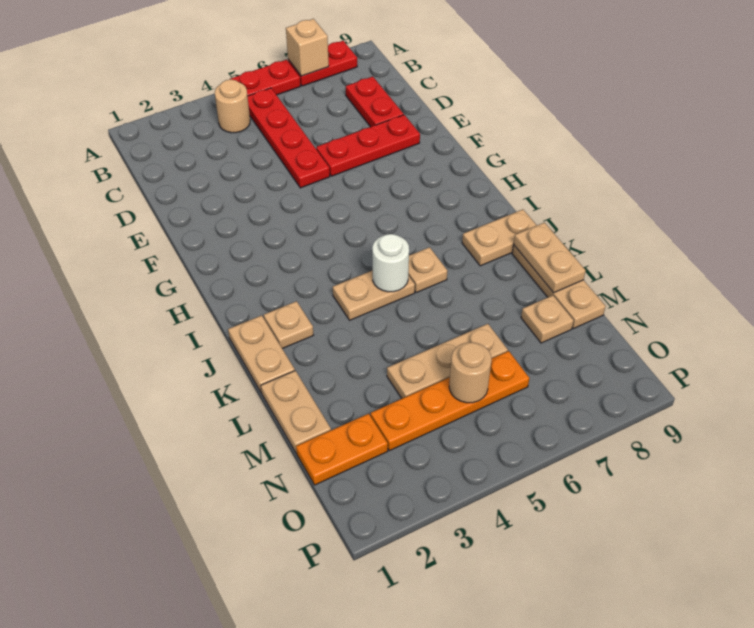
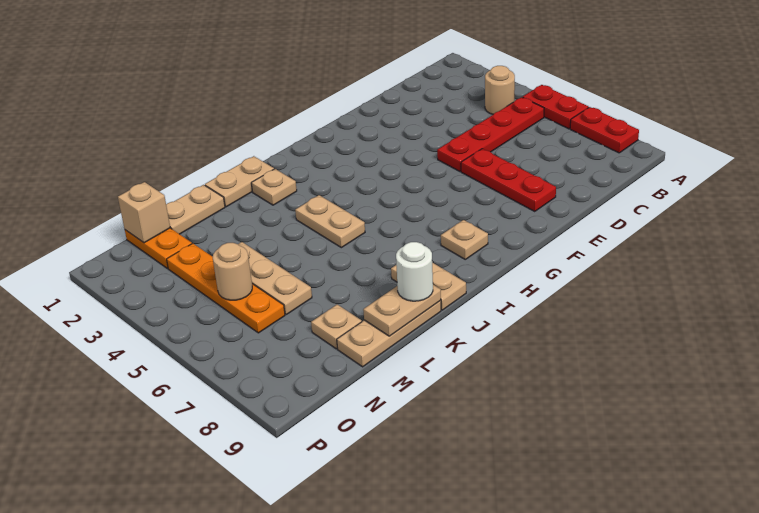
tan brick A7 level 2 -> tan brick N1 level 2
red plate C8:D8 level 1 -> none
white round brick J5 level 2 -> white round brick K9 level 3
tan plate J6 level 1 -> tan plate H8 level 1

